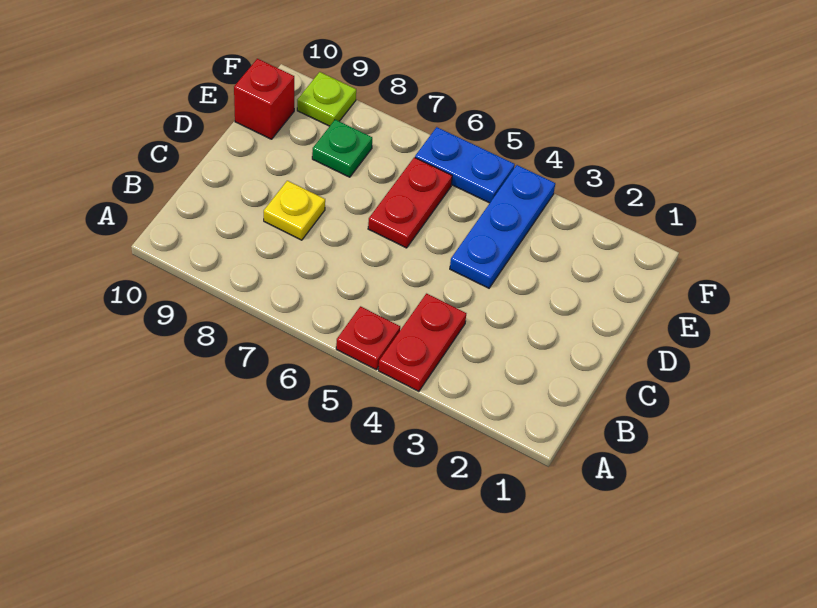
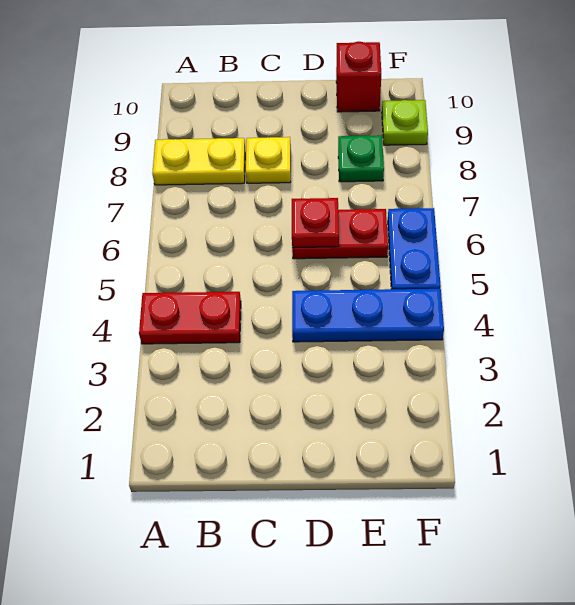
red plate A5 level 1 -> red plate D6 level 2
none -> yellow plate A8:B8 level 1

